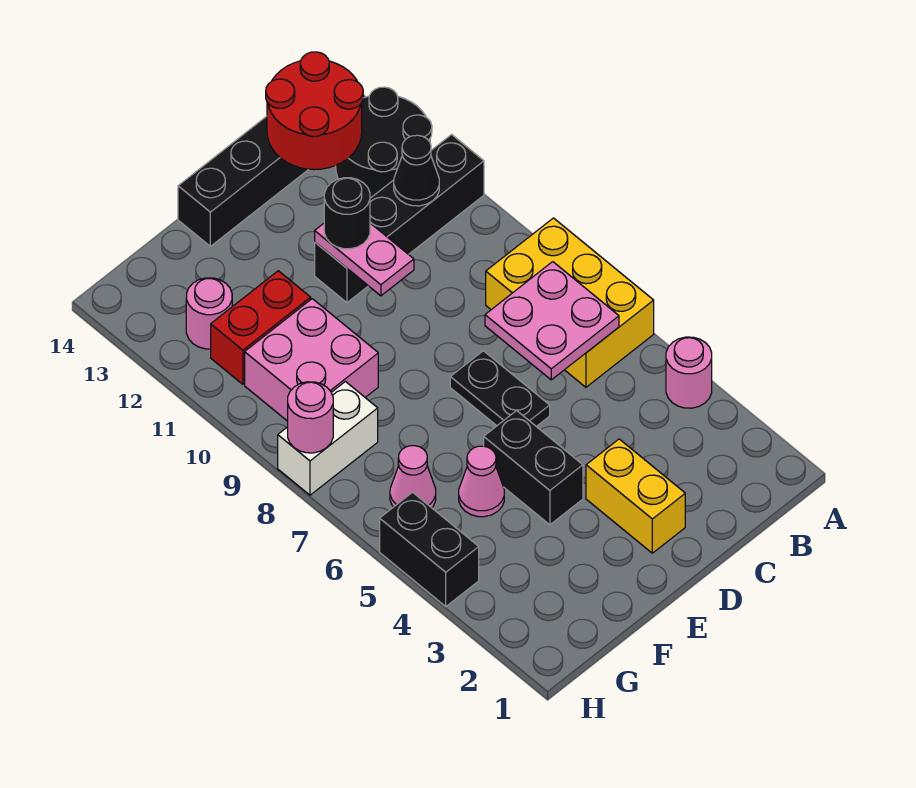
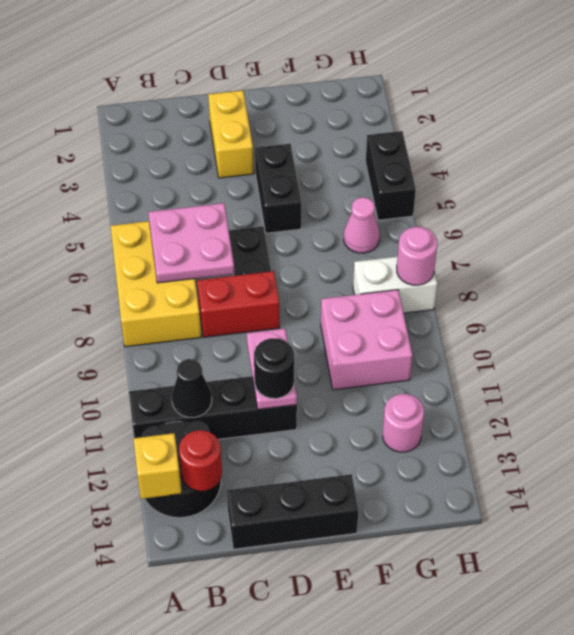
pink round brick A4 level 1 -> none
none -> yellow brick A13 level 2
red round brick B13:C14 level 2 -> red round brick B13 level 2
pink cone F5 level 1 -> none
red brick F11:G11 level 1 -> red brick C8:D8 level 1

